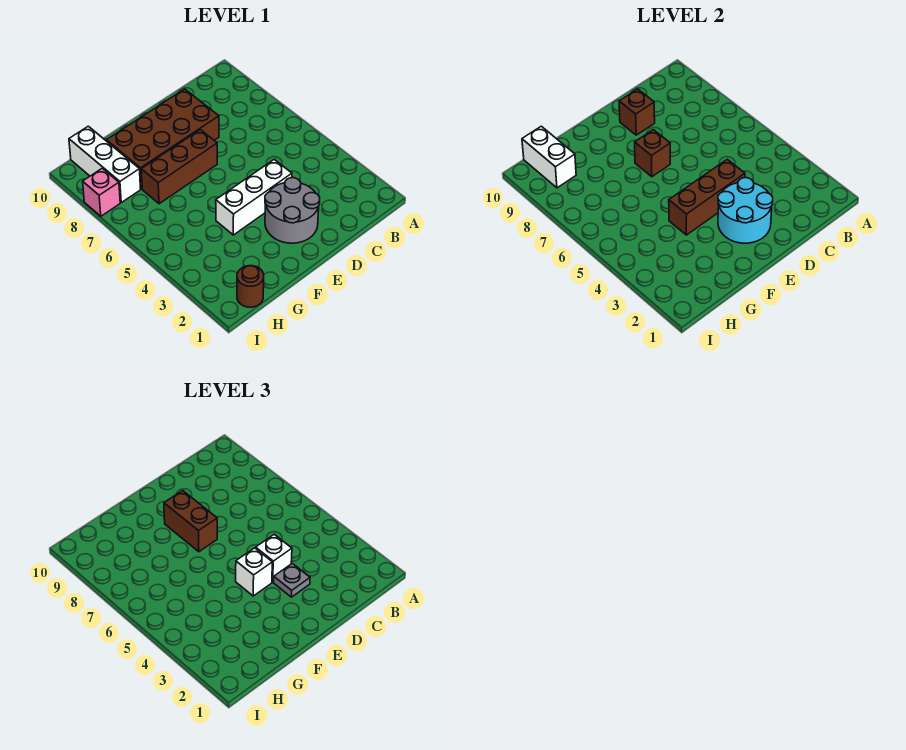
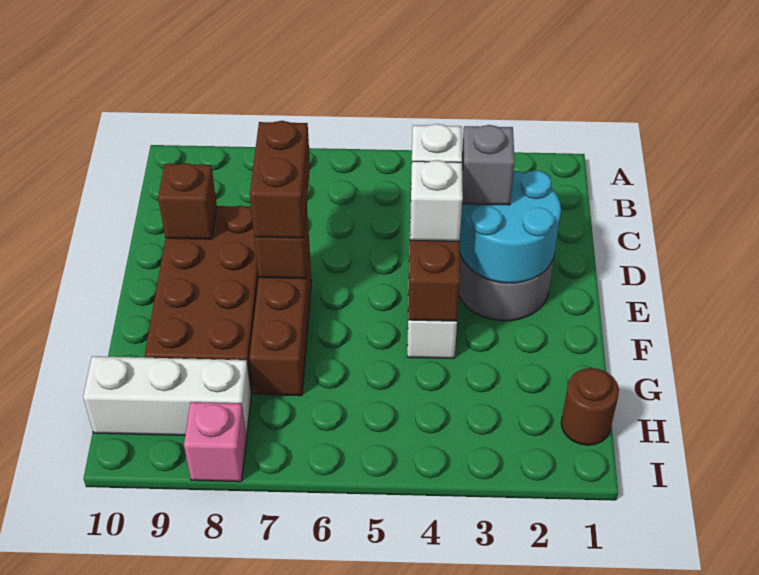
grey plate D3 level 3 -> grey brick D3 level 3
brown brick E7:E8 level 3 -> brown brick D7:E7 level 3
white brick H9:H10 level 2 -> none

